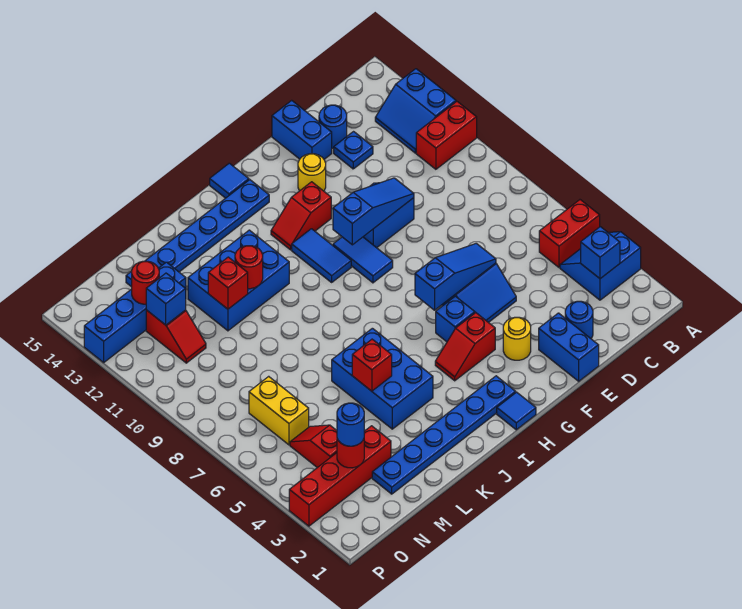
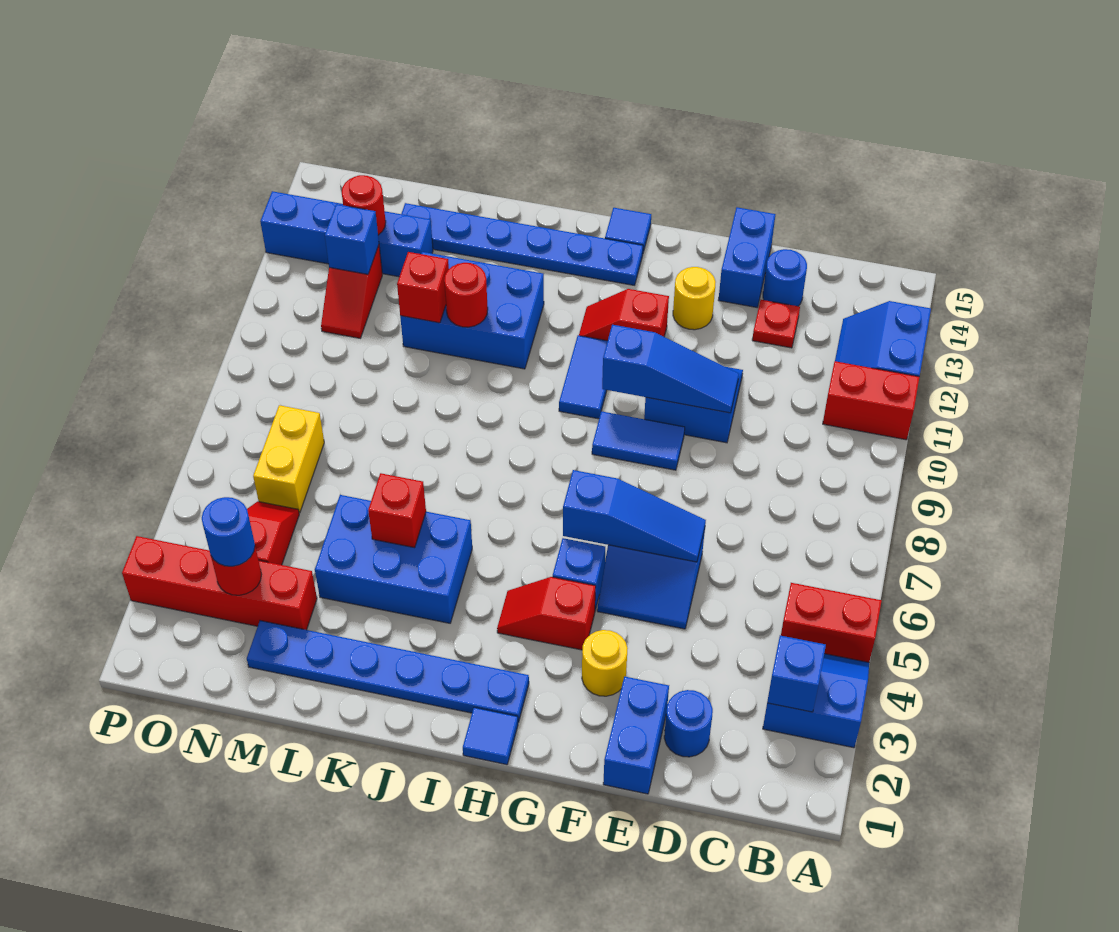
blue plate D13 level 1 -> red plate D13 level 1
blue tile G9:G10 level 1 -> blue tile F9:G9 level 1
blue brick J4:K6 level 1 -> blue brick J4:L5 level 1

